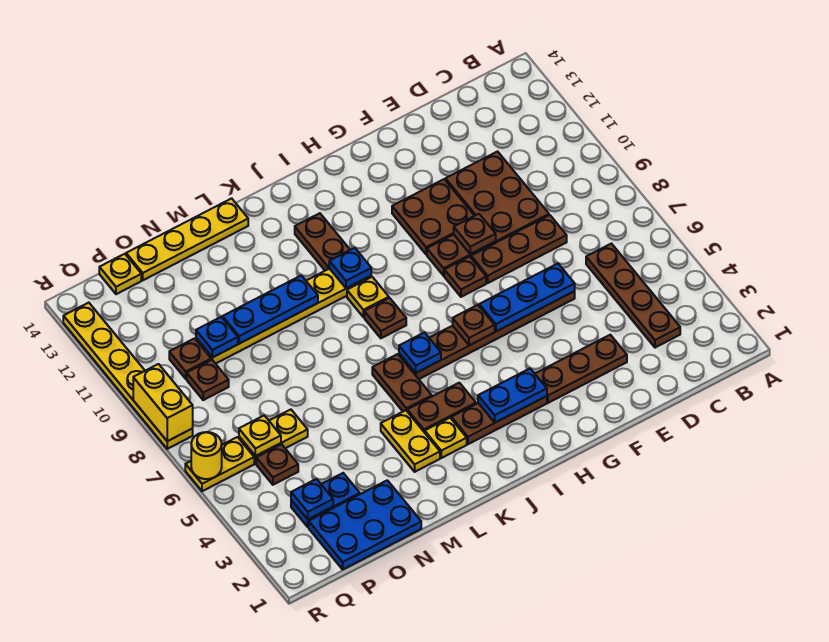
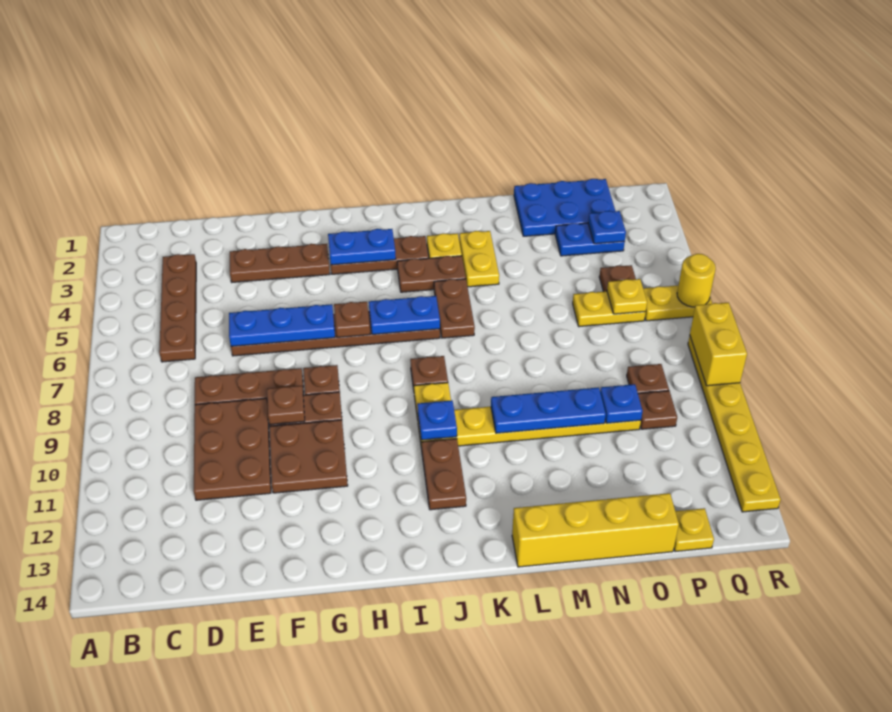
blue plate J6 level 2 -> blue plate I6:J6 level 2
yellow plate L14:O14 level 1 -> yellow brick L14:O14 level 1

